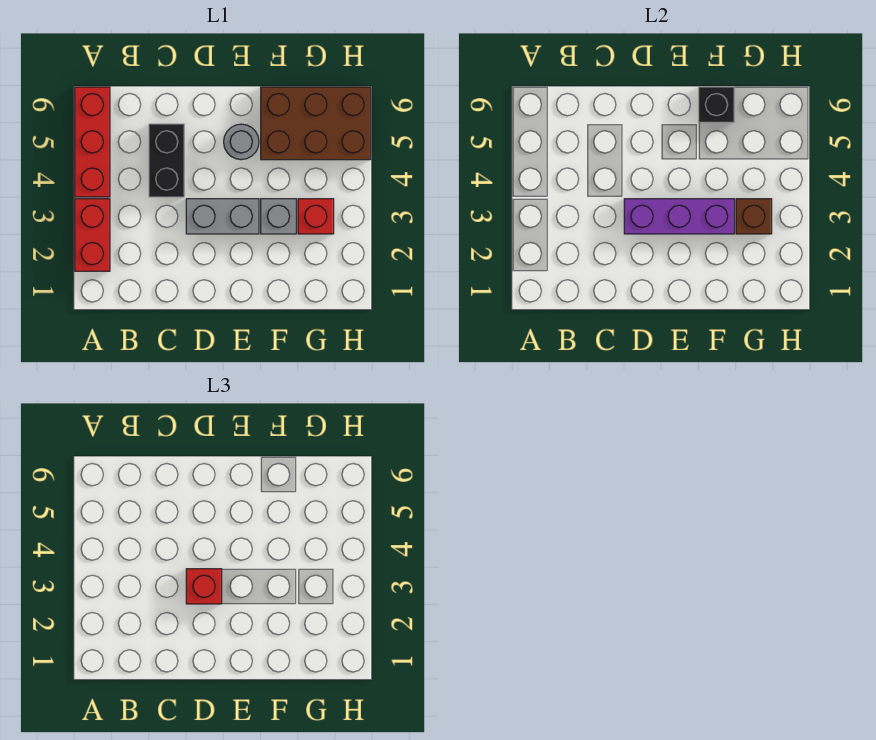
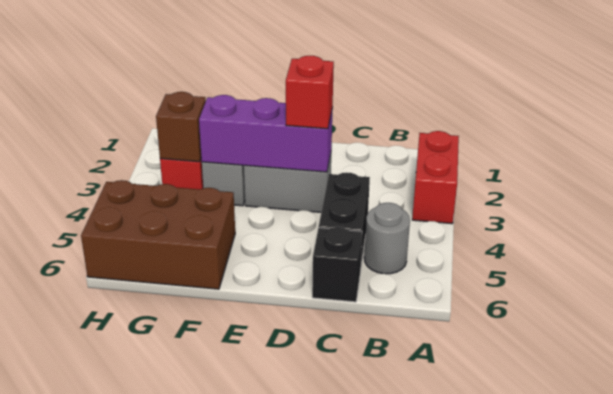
red brick A4:A6 level 1 -> none
grey round brick E5 level 1 -> grey round brick B5 level 1
black brick F6 level 2 -> black brick C6 level 1

